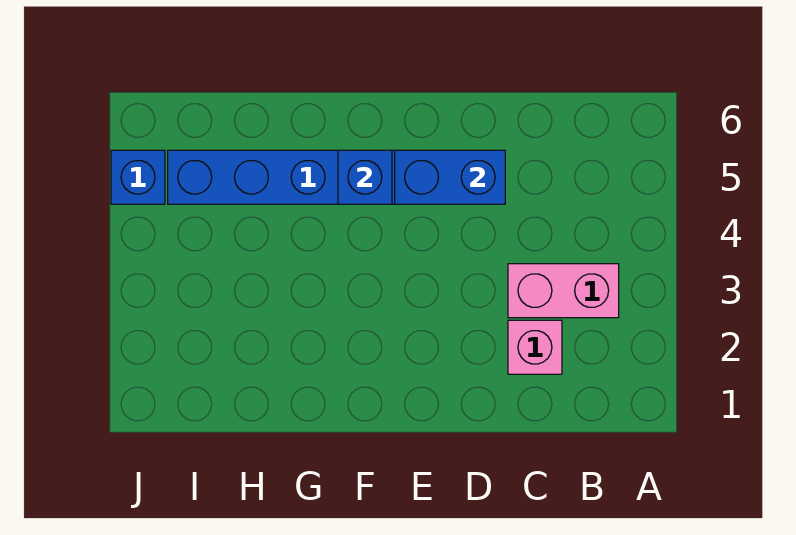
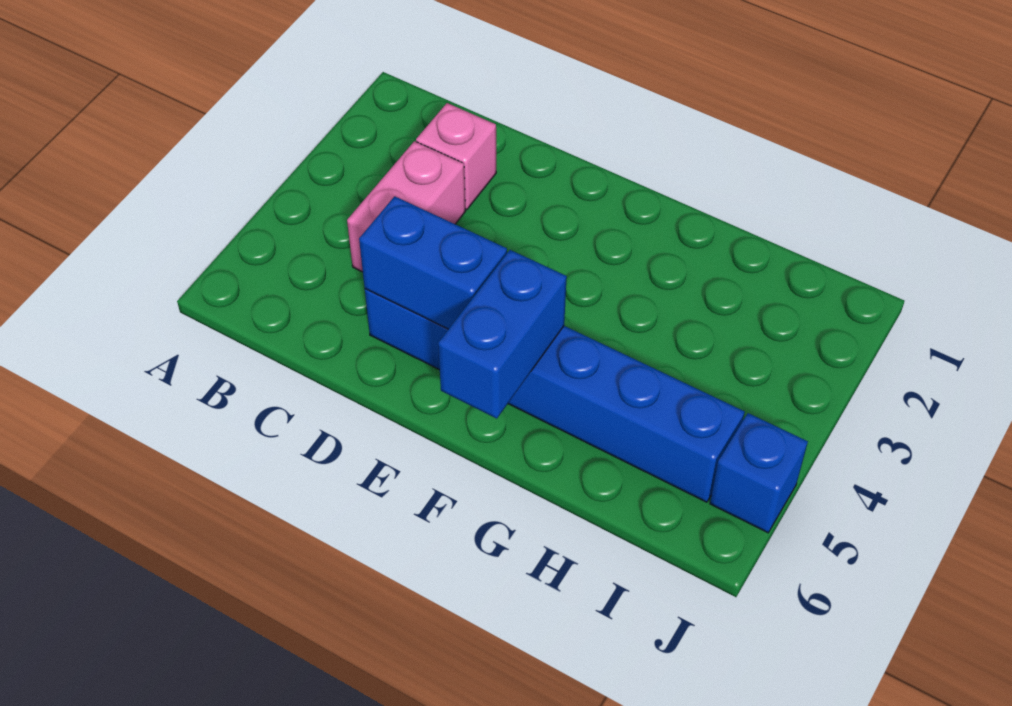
pink brick B3:C3 level 1 -> pink brick C3:C4 level 1
blue brick F5 level 2 -> blue brick F5:F6 level 2

